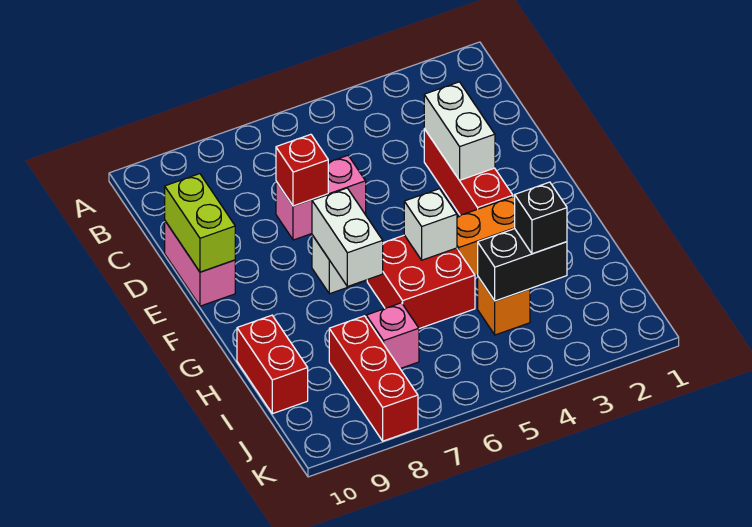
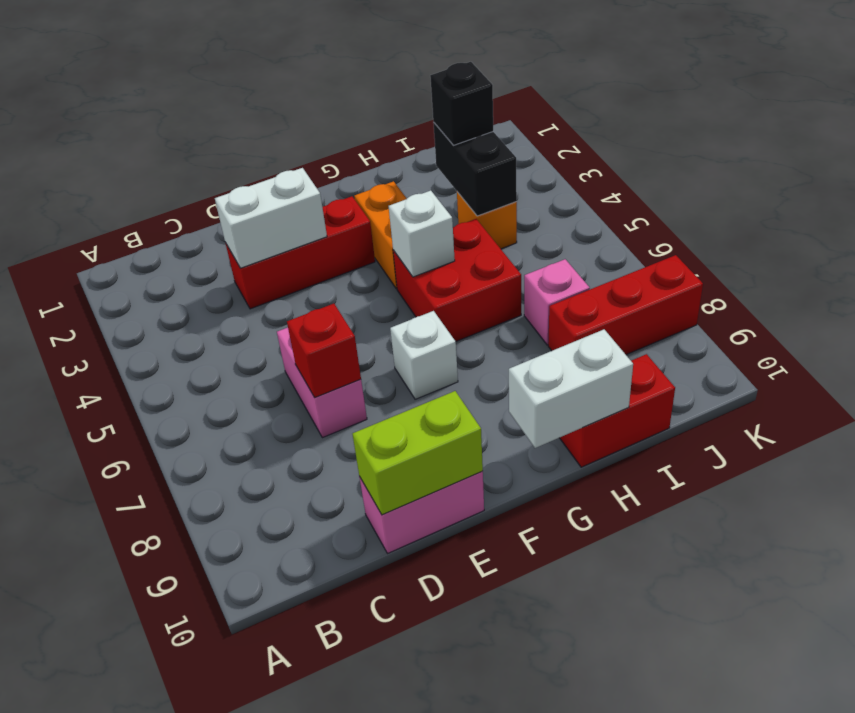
white brick F7:G7 level 2 -> white brick G10:H10 level 2

